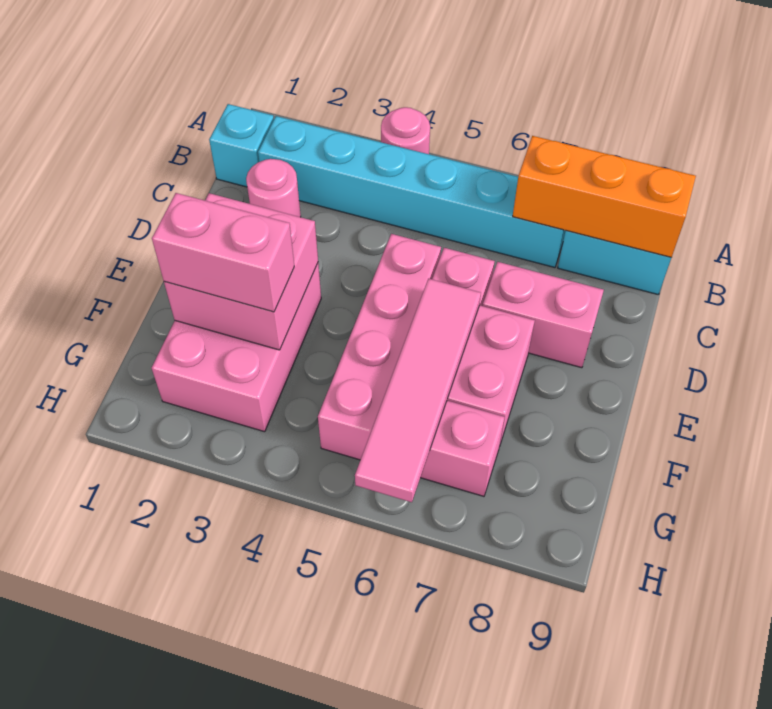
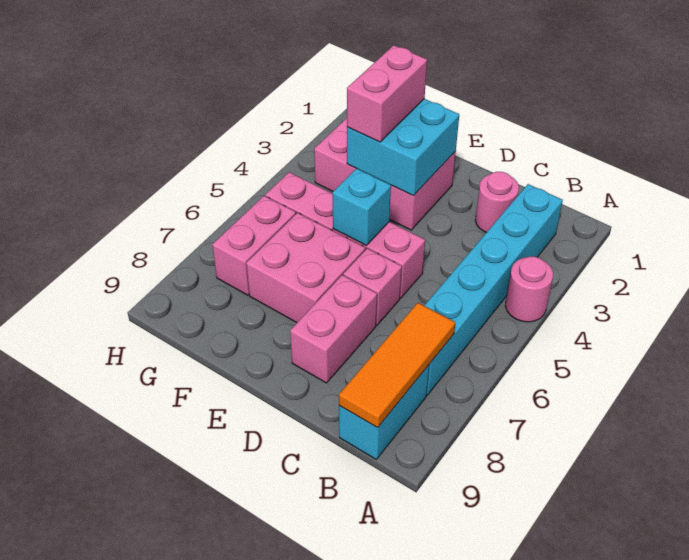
cyan brick B1 level 1 -> cyan brick E5 level 2
orange brick B7:B9 level 2 -> orange tile B7:B9 level 2
pink brick E2:F3 level 2 -> cyan brick E2:F3 level 2
pink tile E6:H6 level 2 -> none

